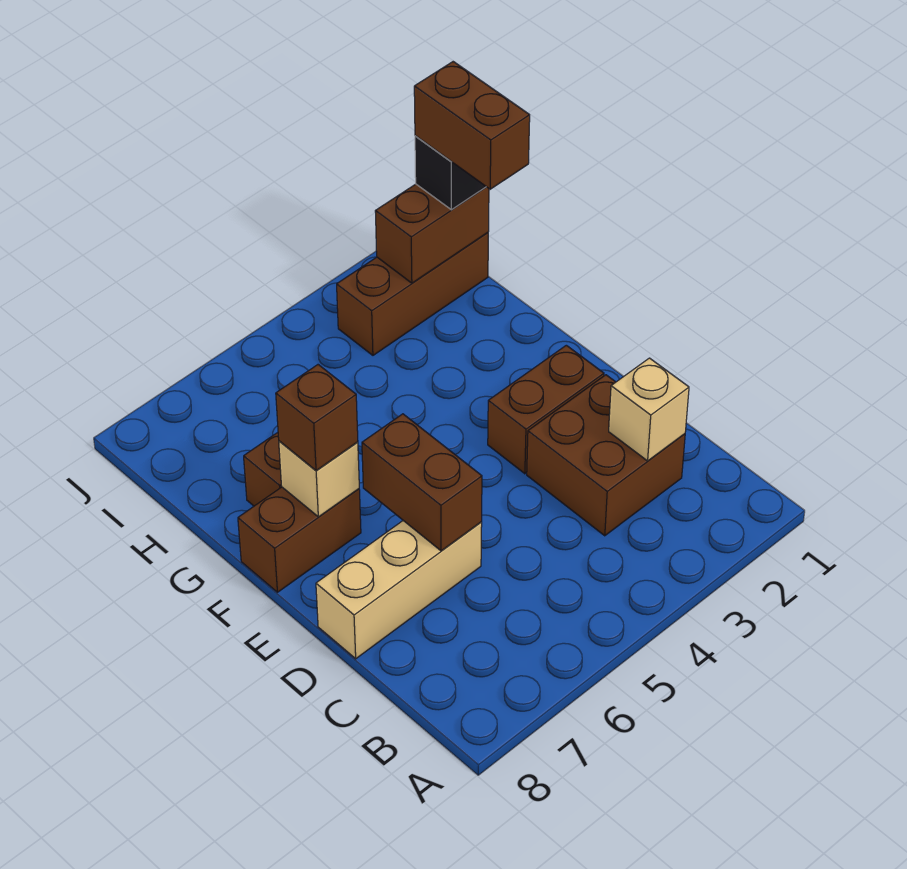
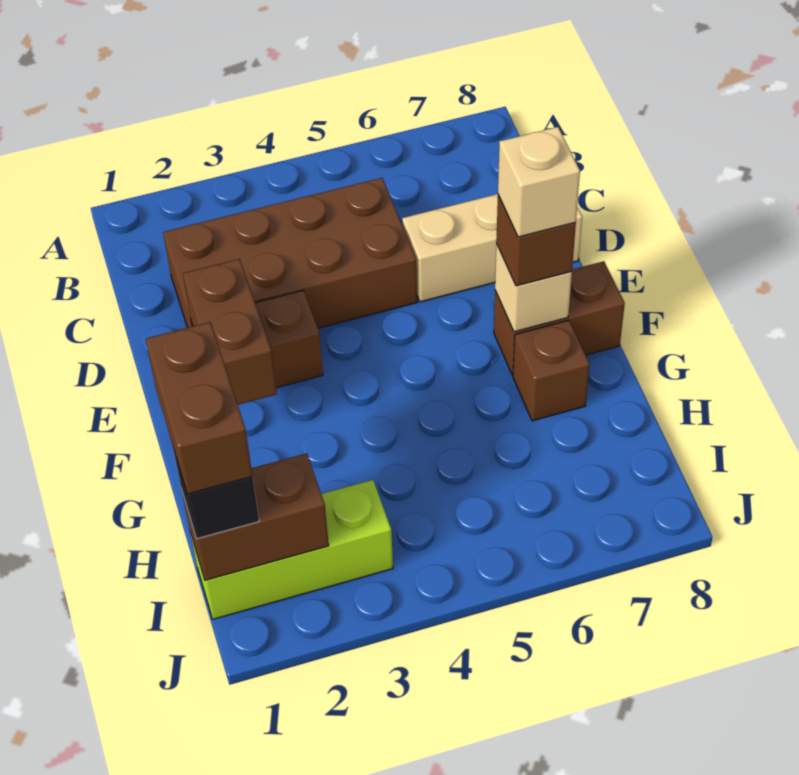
brown brick C2:D3 level 1 -> brown brick C2:D5 level 1
tan brick C2 level 2 -> tan brick F7 level 4
brown brick D6:E6 level 2 -> brown brick E2:F2 level 2
brown brick I1:I3 level 1 -> lime brick I1:I3 level 1

